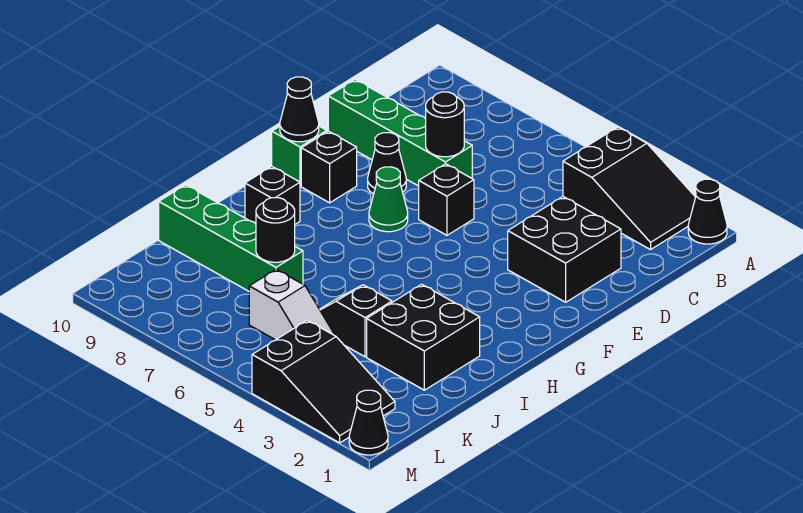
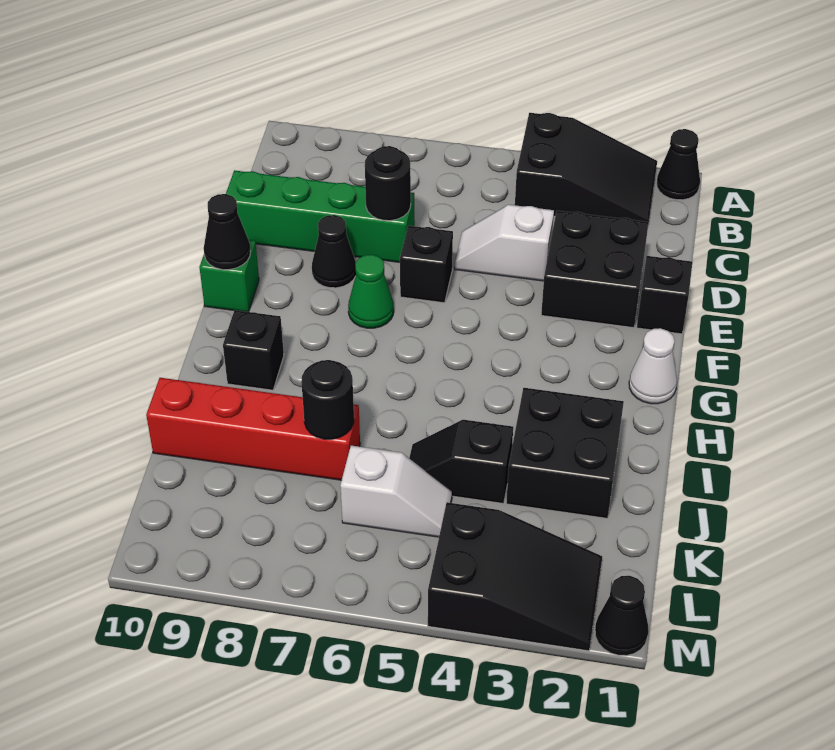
none -> white slope D4:D5 level 1 top 4
black brick F9 level 1 -> black brick E1 level 1
none -> white cone G1 level 1
green brick J7:J10 level 1 -> red brick J7:J10 level 1

